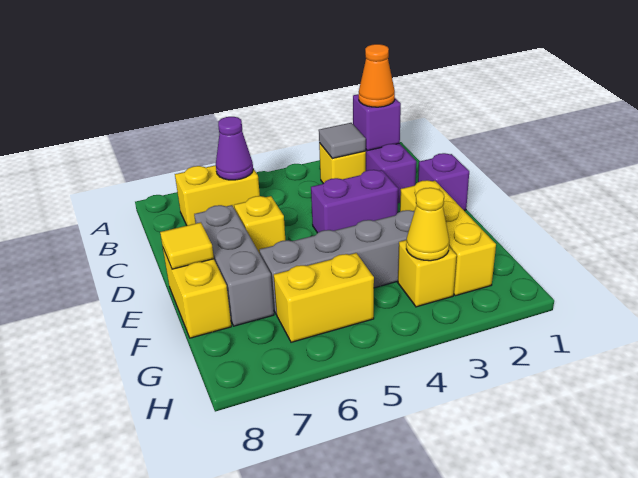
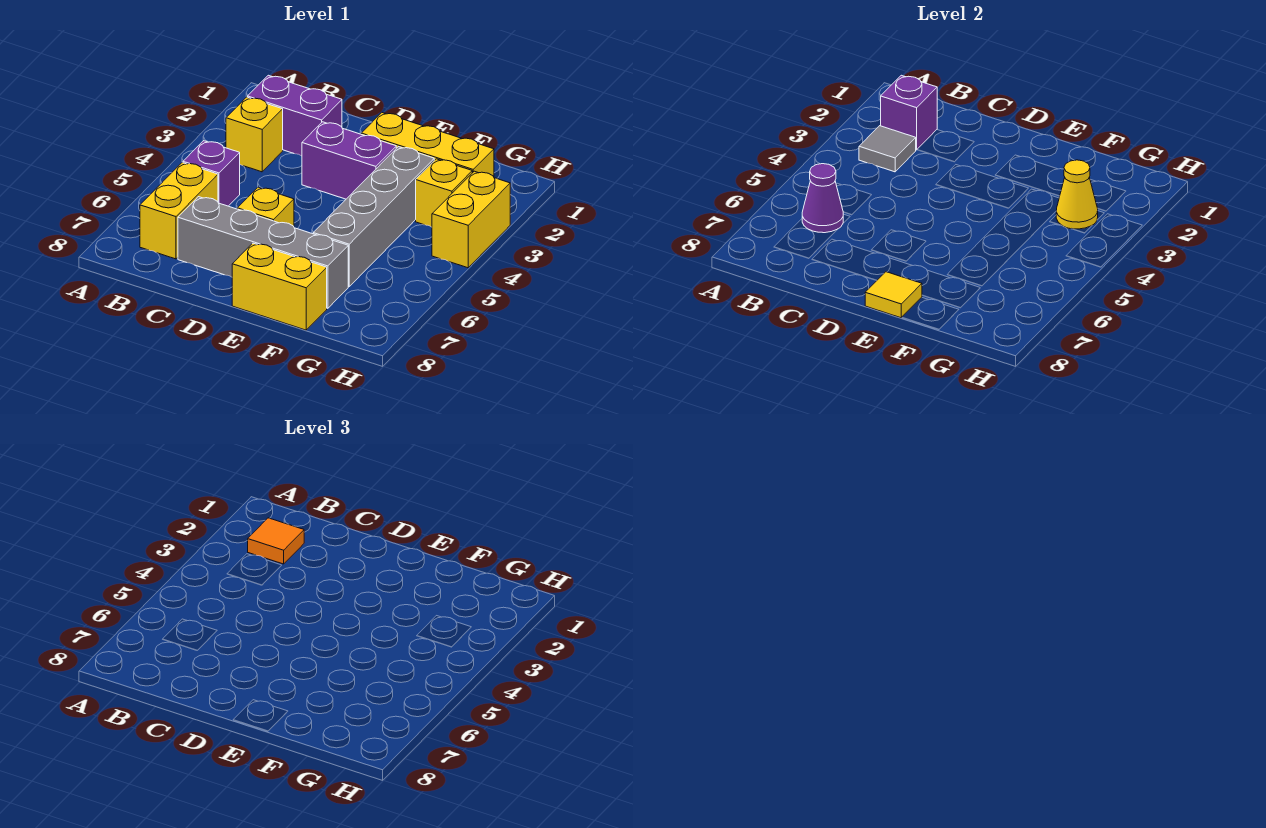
orange cone B2 level 3 -> orange tile B2 level 3
purple brick D1 level 1 -> purple brick B5 level 1
purple brick D3:D4 level 1 -> purple brick D3:E3 level 1
grey brick D7:F7 level 1 -> grey brick C7:F7 level 1
yellow brick G5:G6 level 1 -> yellow brick H3:H4 level 1

